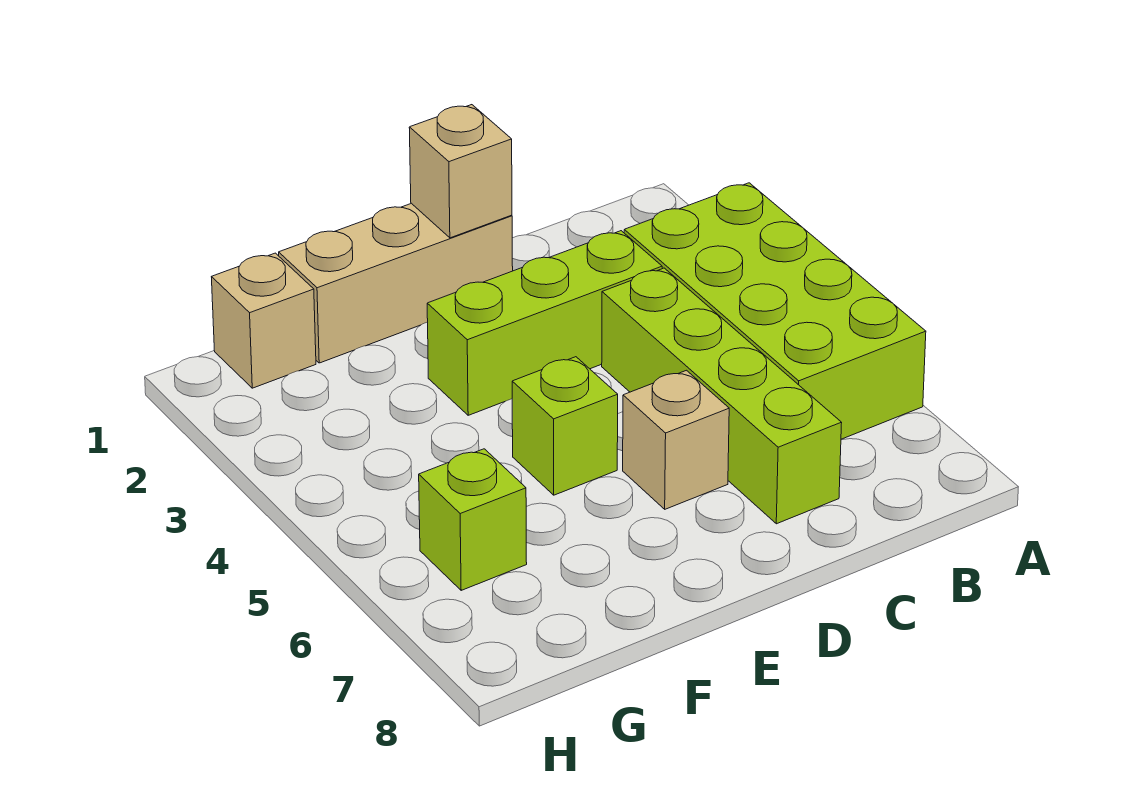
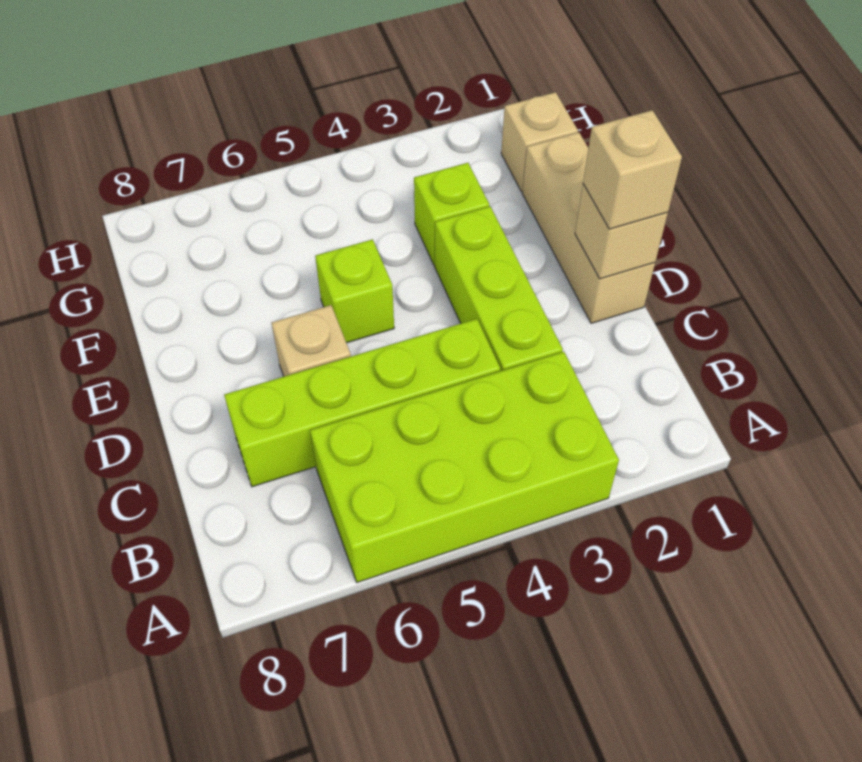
none -> tan brick D1 level 3
lime brick G6 level 1 -> lime brick F3 level 1

